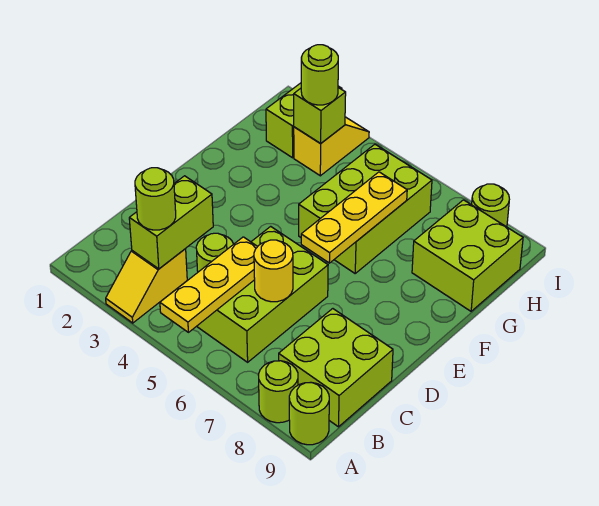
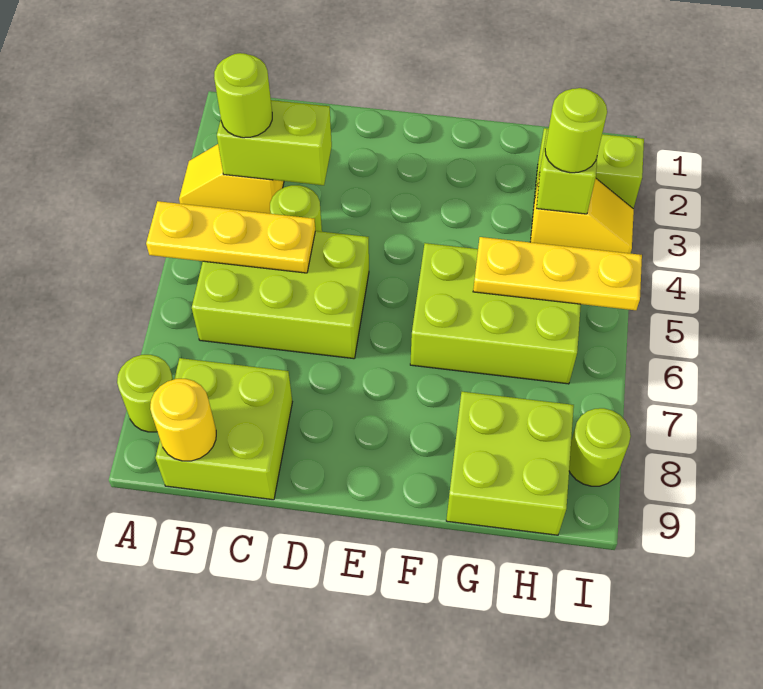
lime round brick A9 level 1 -> none
yellow round brick C6 level 2 -> yellow round brick B9 level 2
yellow plate E6:G6 level 2 -> yellow plate G5:I5 level 2

